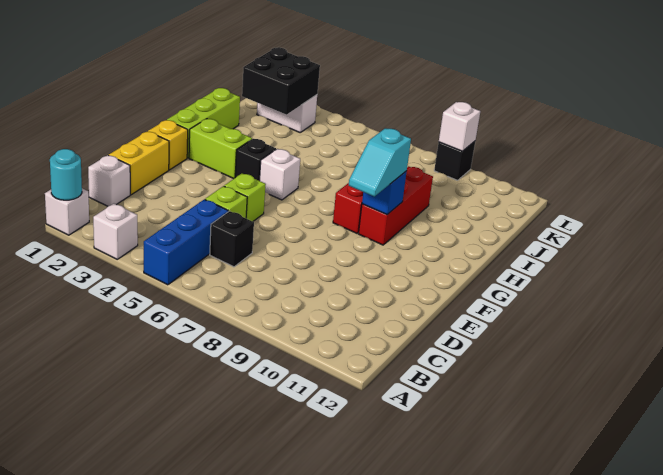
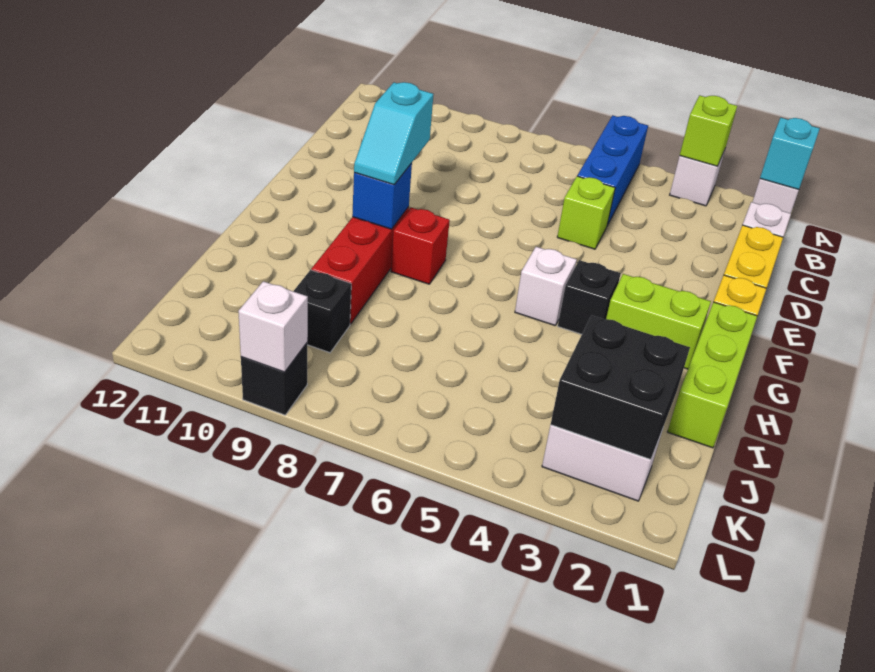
cyan round brick A1 level 2 -> cyan brick A1 level 2
black brick C6 level 1 -> black brick J9 level 1
lime brick E5 level 1 -> lime brick A3 level 2
cyan slope F9:G9 level 3 top G -> cyan slope F9:G9 level 3 top F

